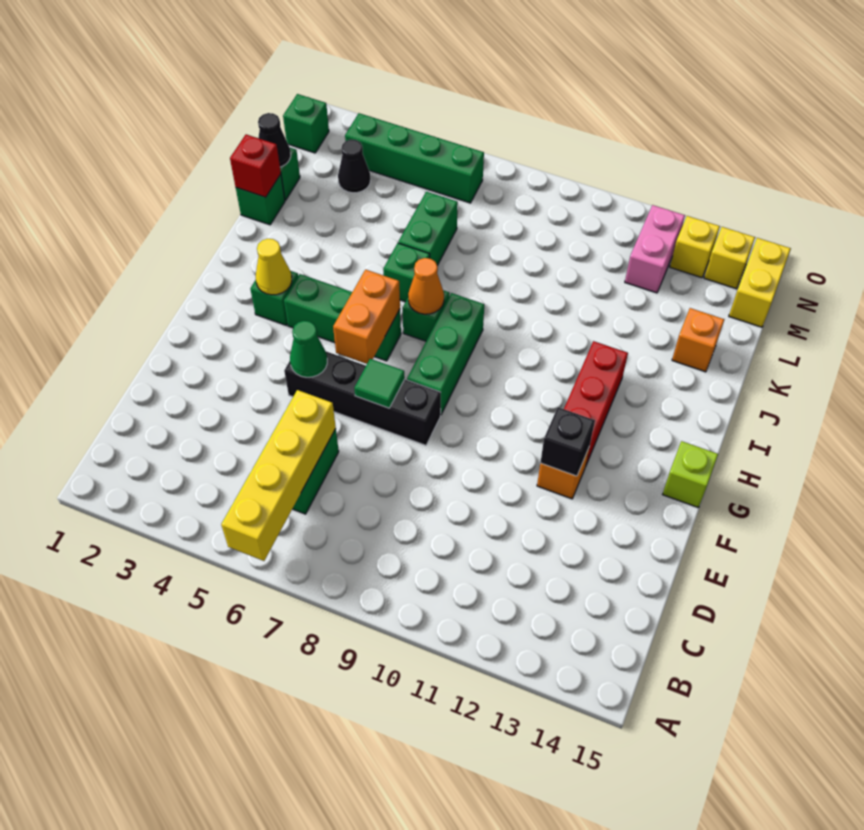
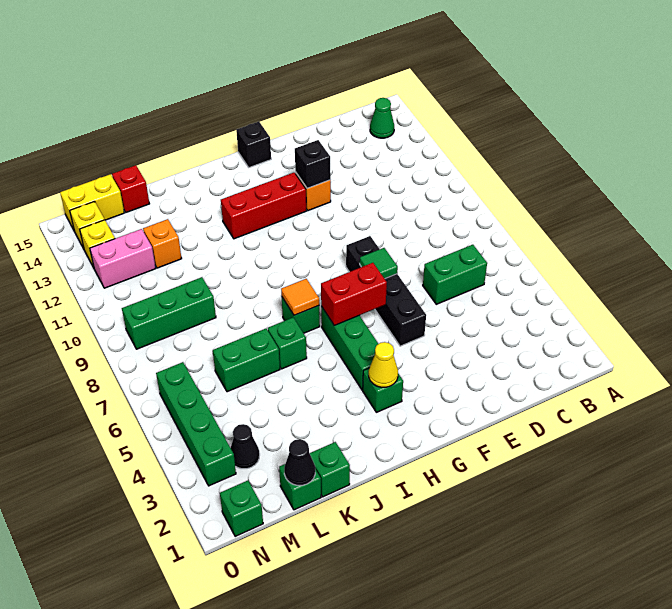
yellow brick A6:D6 level 2 -> none
green cone F5 level 2 -> green cone B14 level 1
orange brick G6:H6 level 2 -> red brick G6:H6 level 2
green brick G8:I8 level 1 -> green brick L9:N9 level 1
lime brick G15 level 1 -> black brick G15 level 1
orange cone I7 level 2 -> orange tile I7 level 2
red brick K1 level 2 -> red brick L15 level 1
orange brick K14 level 1 -> orange brick L12 level 1

